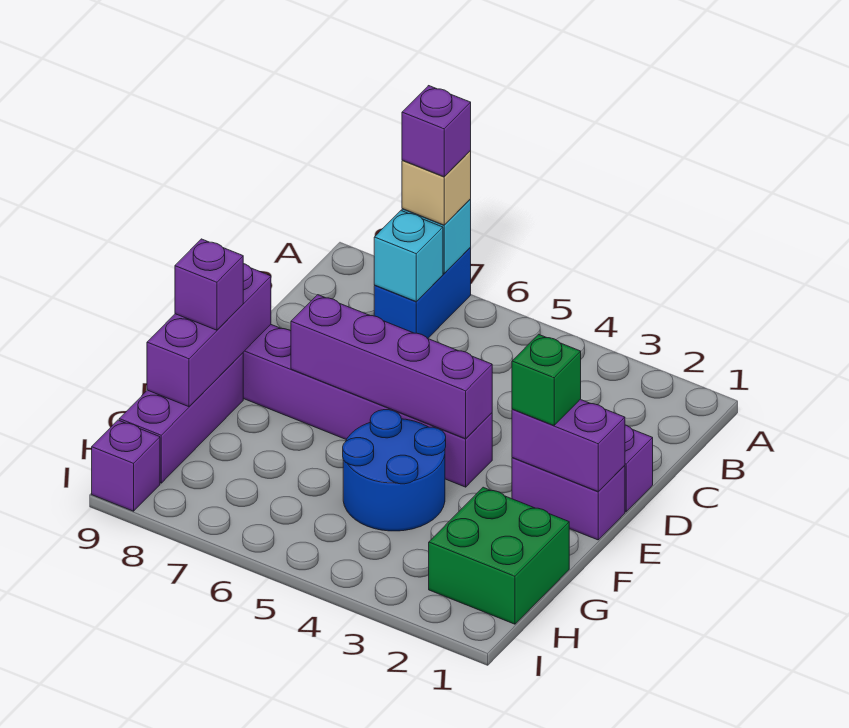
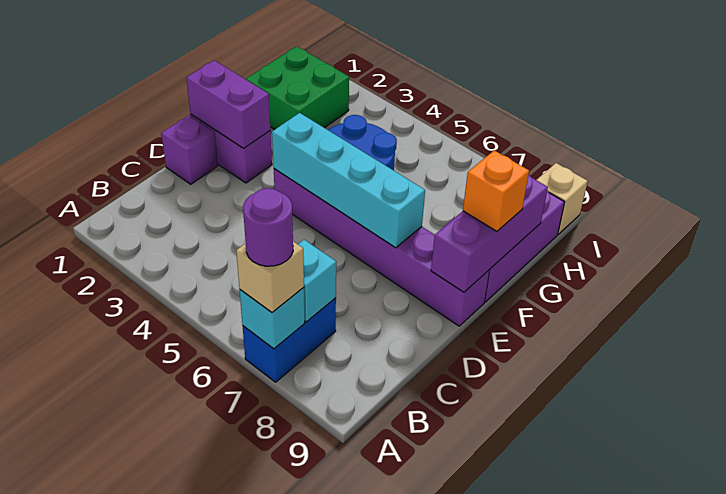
purple brick A7 level 4 -> purple round brick A7 level 4
green brick E2 level 3 -> none
purple brick E4:E7 level 2 -> cyan brick E4:E7 level 2
purple brick F9 level 3 -> orange brick F9 level 3
purple brick I9 level 1 -> tan brick I9 level 1

